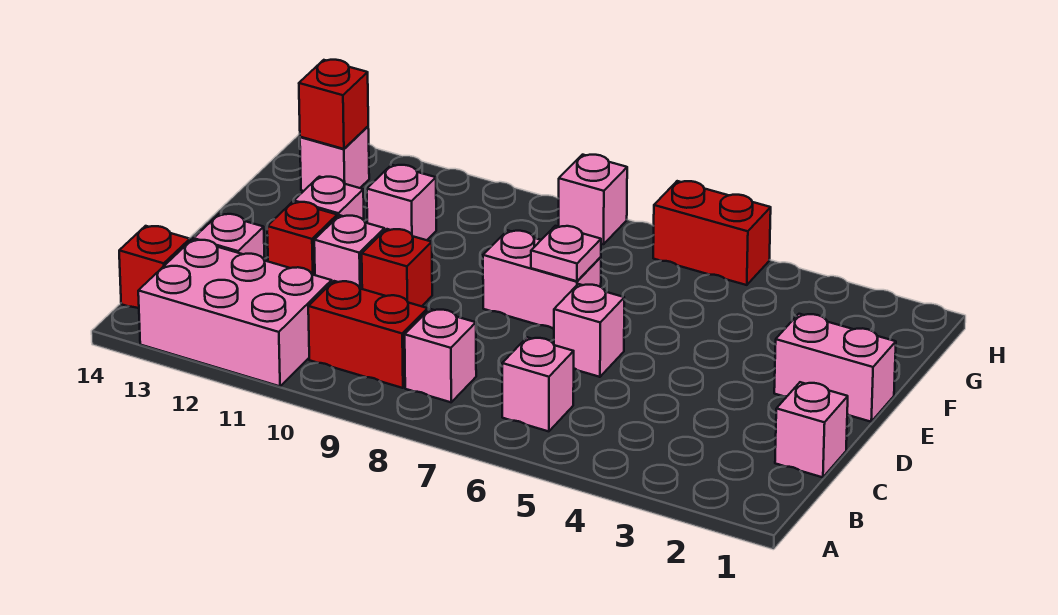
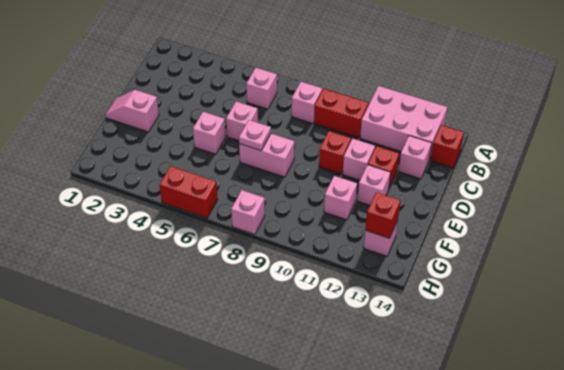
pink brick C1 level 1 -> pink brick E5 level 1
pink brick E1:E2 level 1 -> pink slope E1:E2 level 1 top 2

